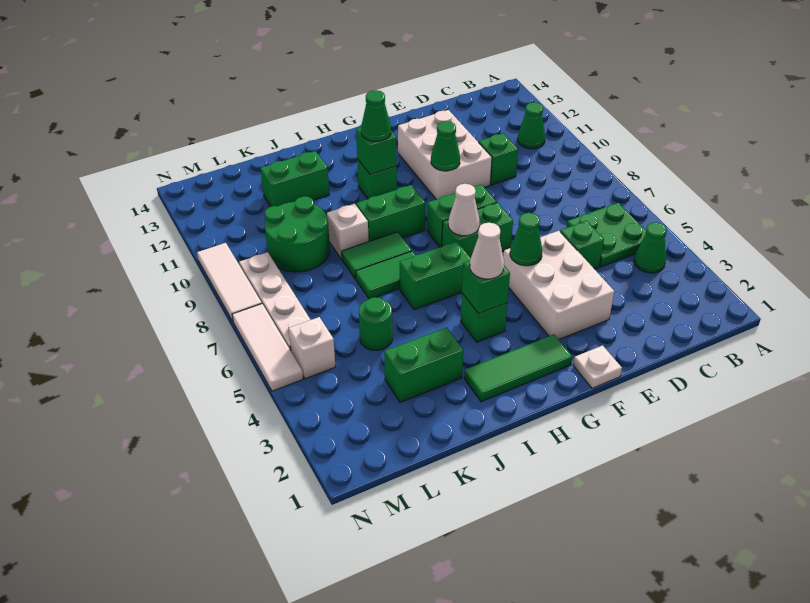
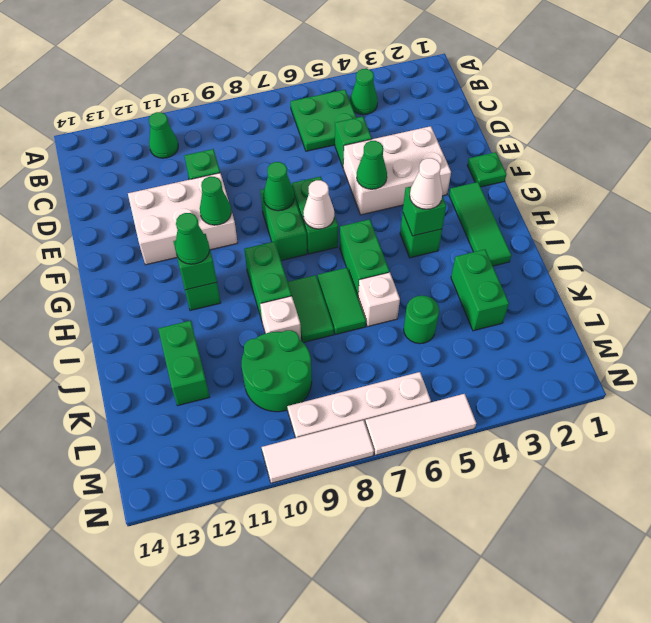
white plate F1 level 1 -> green plate F1 level 1
none -> green cone F8 level 2
white brick M5 level 1 -> white brick J6 level 1

